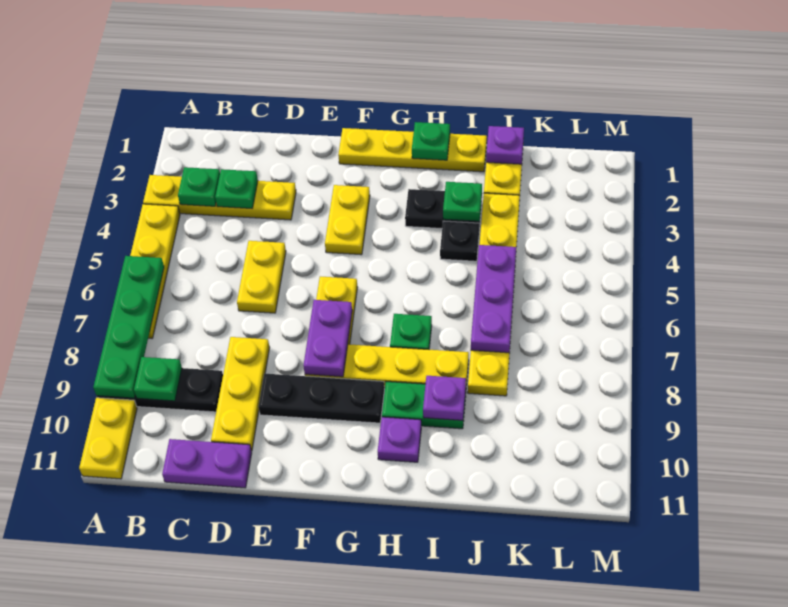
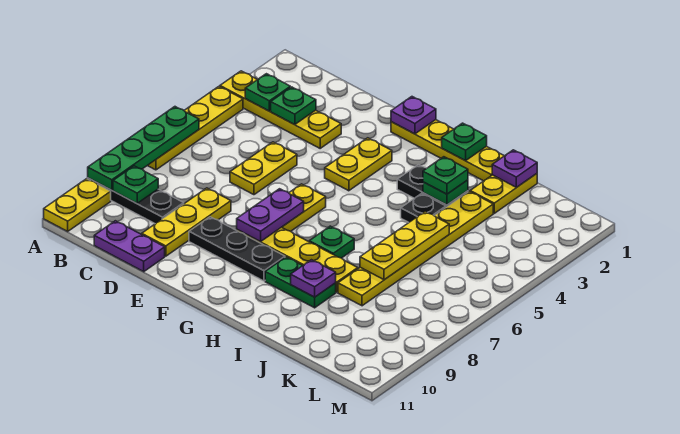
purple plate H10 level 1 -> purple plate F1 level 2
none -> green plate I3 level 3
purple plate J5:J7 level 2 -> yellow plate J5:J7 level 2

